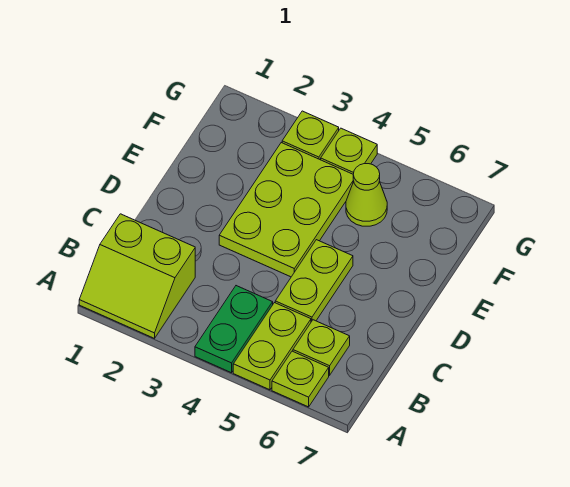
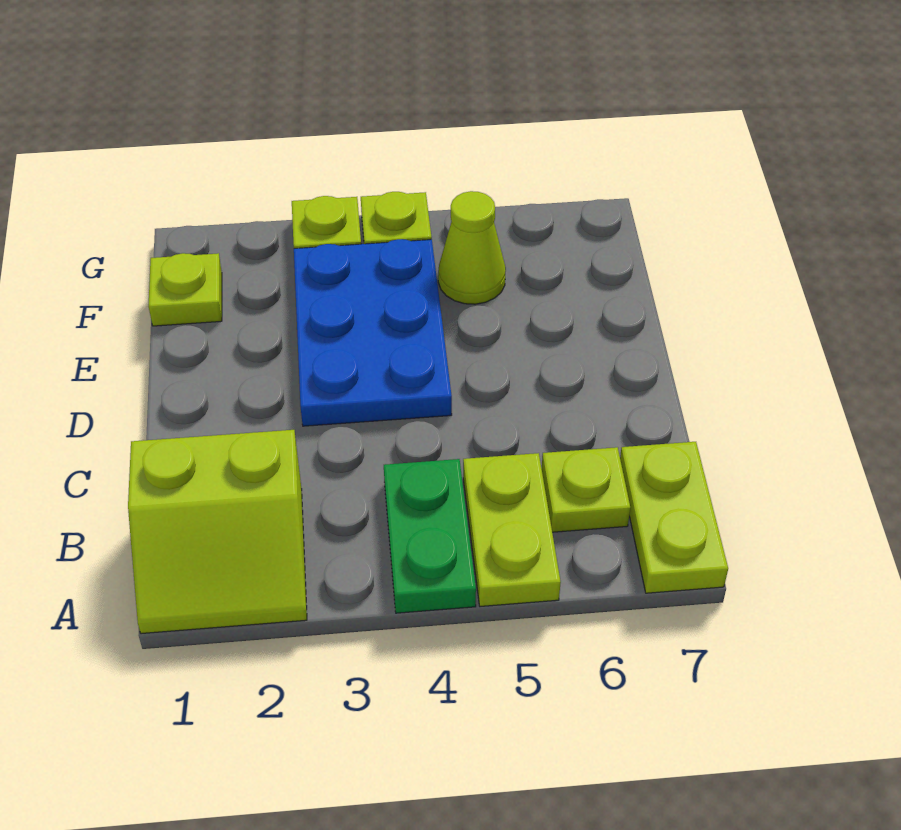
lime plate A6 level 1 -> lime plate F1 level 1
lime plate C5:D5 level 1 -> lime plate A7:B7 level 1
lime plate D3:F4 level 1 -> blue plate D3:F4 level 1

